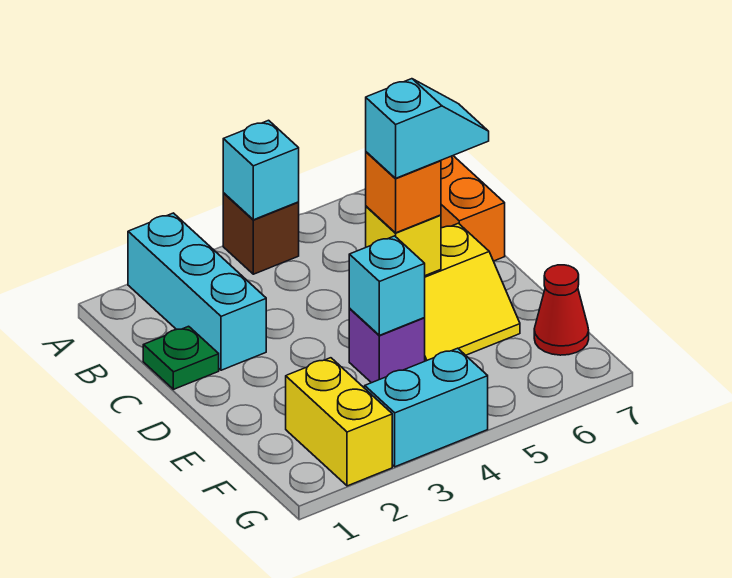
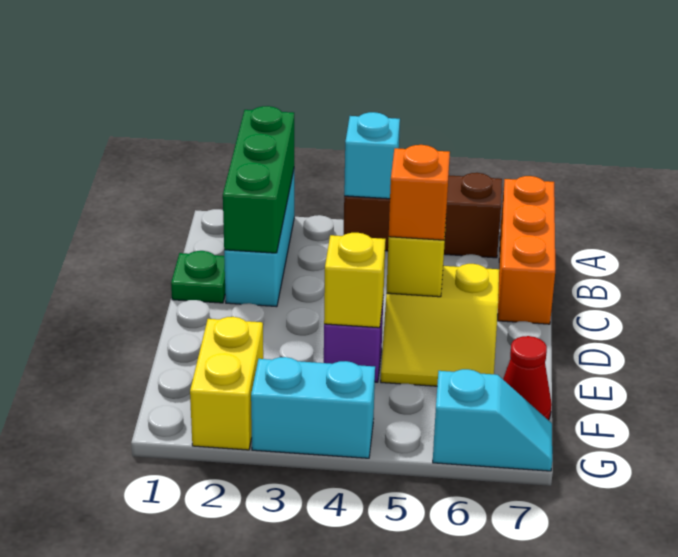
none -> green brick A2:C2 level 2
brown brick A4 level 1 -> brown brick A4:A6 level 1
cyan slope D5:D6 level 4 top 5 -> cyan slope G6:G7 level 1 top 6
cyan brick E4 level 2 -> yellow brick E4 level 2

